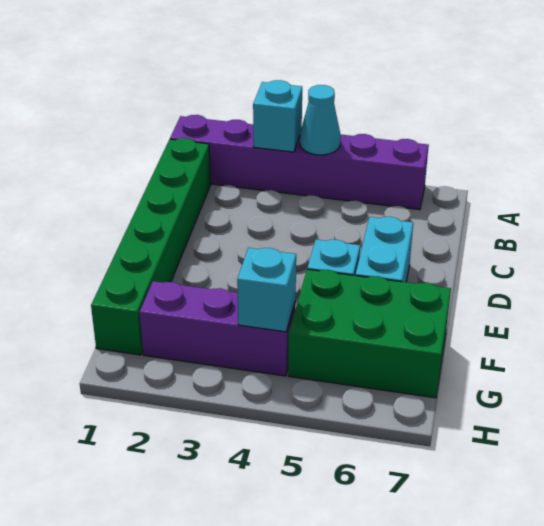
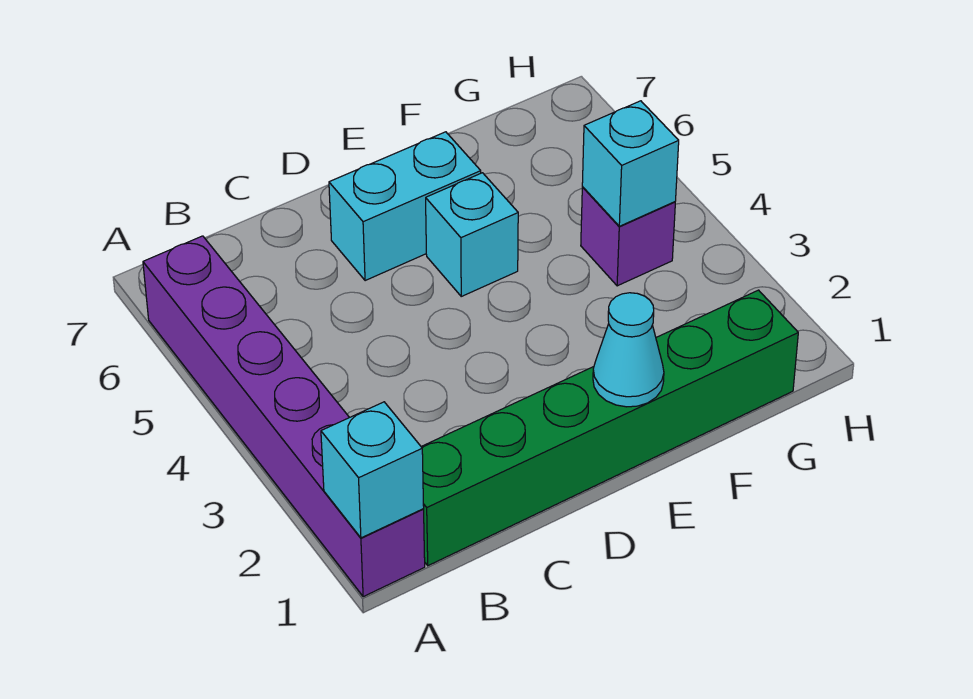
cyan brick A3 level 2 -> cyan brick A1 level 2
cyan cone A4 level 2 -> cyan cone E1 level 2
green brick F5:G7 level 1 -> none
purple brick G2:G4 level 1 -> purple brick G4 level 1

